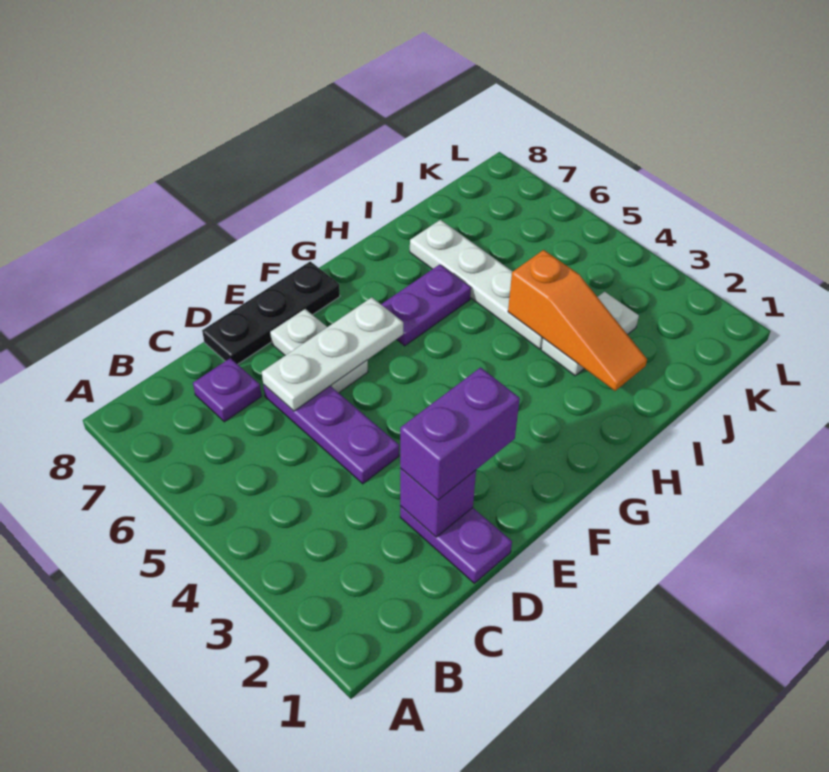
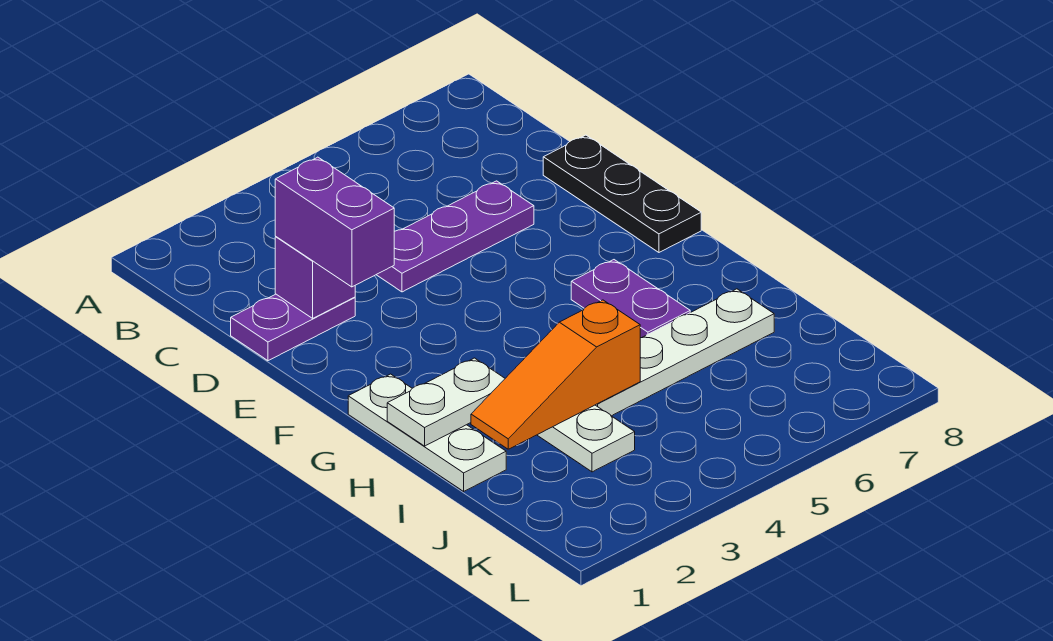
purple plate C7 level 1 -> none
white plate D6:F6 level 2 -> white plate G1:I1 level 1
white plate E6:E7 level 1 -> white plate H1:H2 level 2

